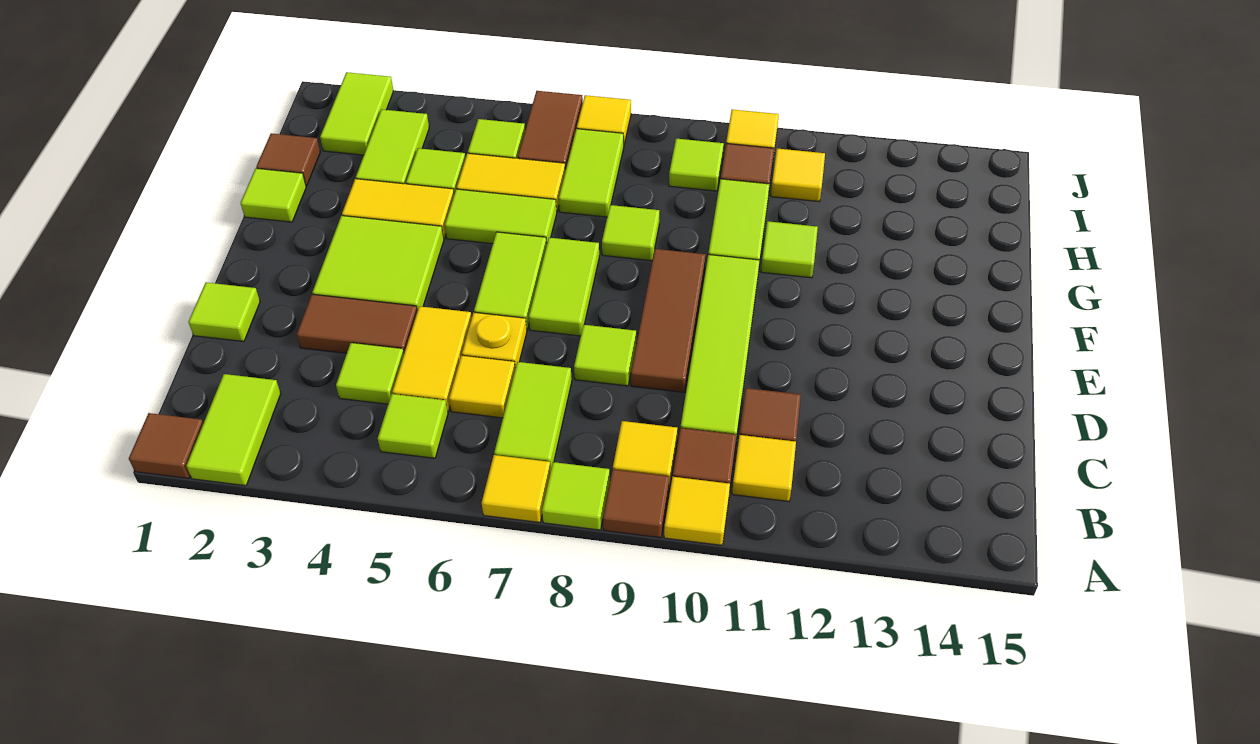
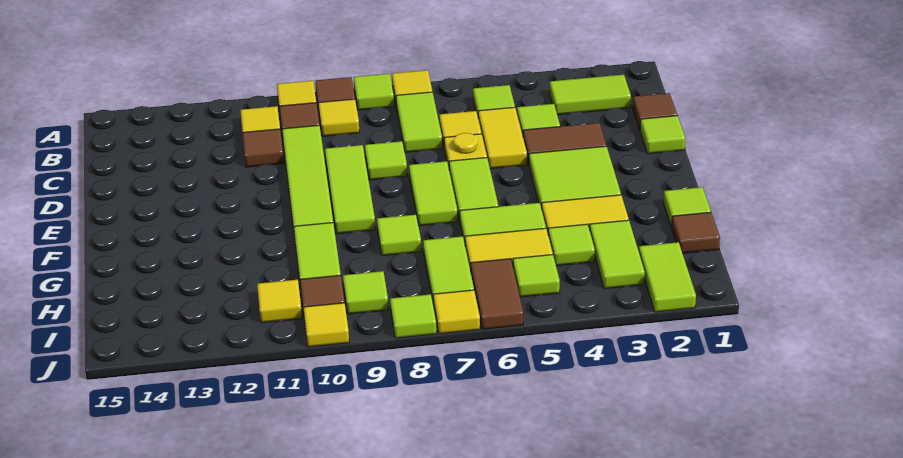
brown tile A1 level 1 -> brown tile C1 level 1
lime tile A2:B2 level 1 -> lime tile B2:B3 level 1
brown tile D9:F9 level 1 -> lime tile D9:F9 level 1
lime tile G11 level 1 -> lime tile J8 level 1

